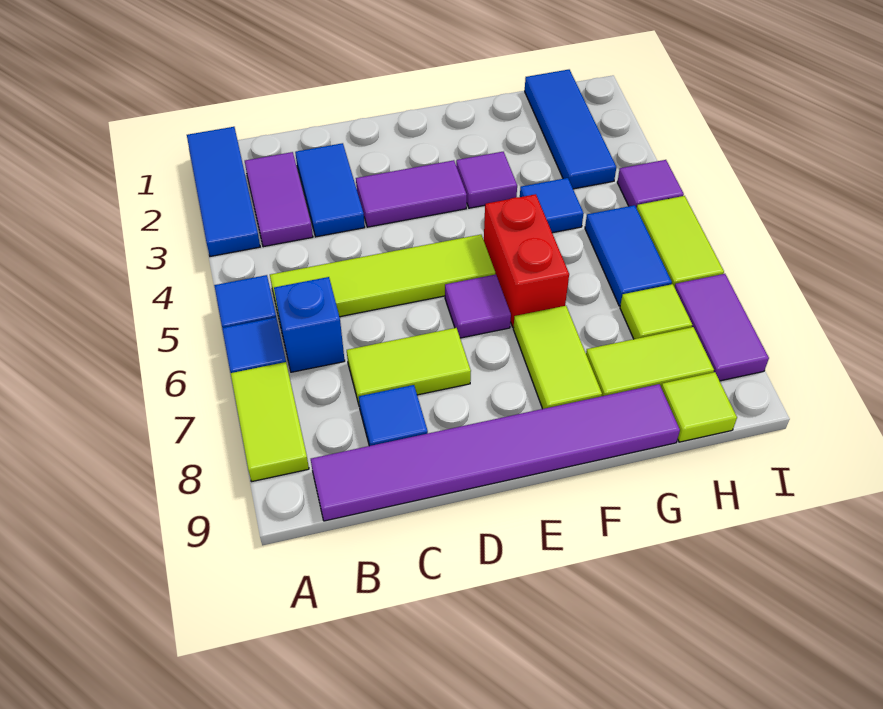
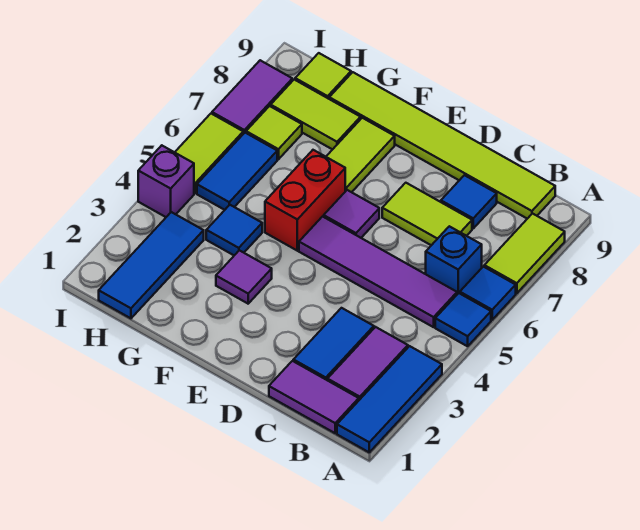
lime tile B5:E5 level 1 -> purple tile B5:E5 level 1
purple tile B9:G9 level 1 -> lime tile B9:G9 level 1
purple tile D3:E3 level 1 -> purple tile B1:C1 level 1
purple tile I4 level 1 -> purple brick I4 level 1

